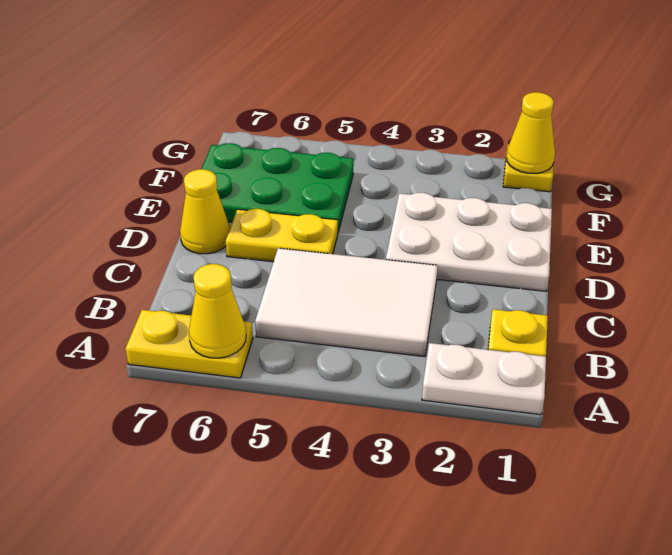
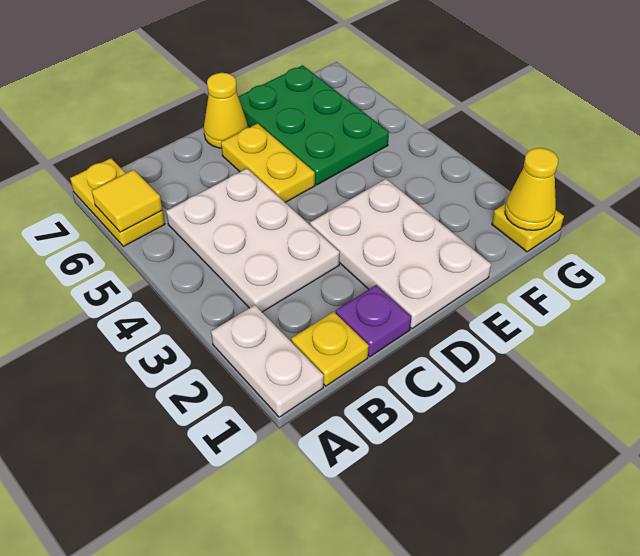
yellow cone A6 level 2 -> yellow tile A6 level 2
white tile B3:C5 level 1 -> white plate B3:C5 level 1
none -> purple plate C1 level 1

